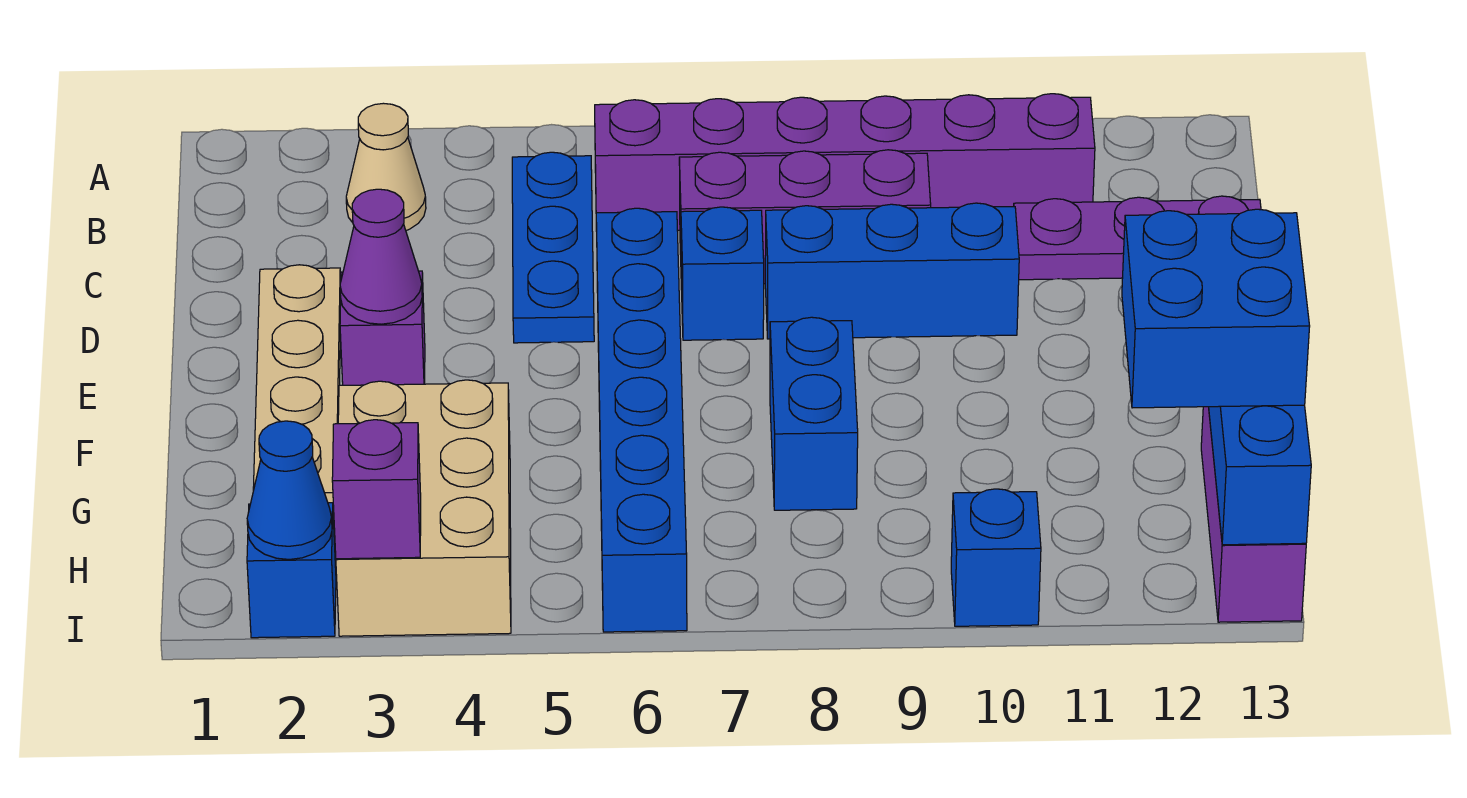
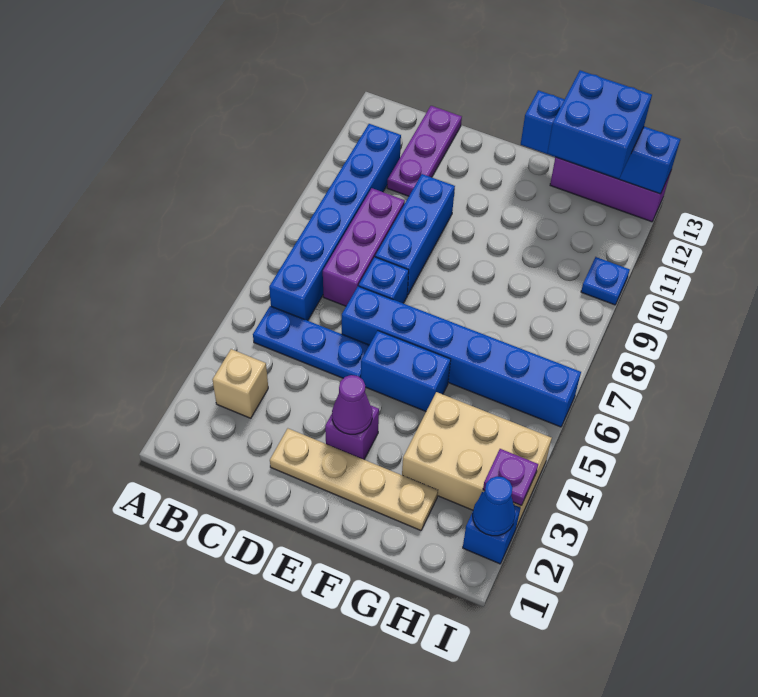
tan cone B3 level 1 -> tan brick B3 level 1
purple brick B6:B11 level 1 -> blue brick B6:B11 level 1
blue brick F8:G8 level 1 -> blue brick E5:F5 level 1
purple brick I3 level 2 -> purple plate I3 level 2
blue brick I10 level 1 -> blue plate I10 level 1

